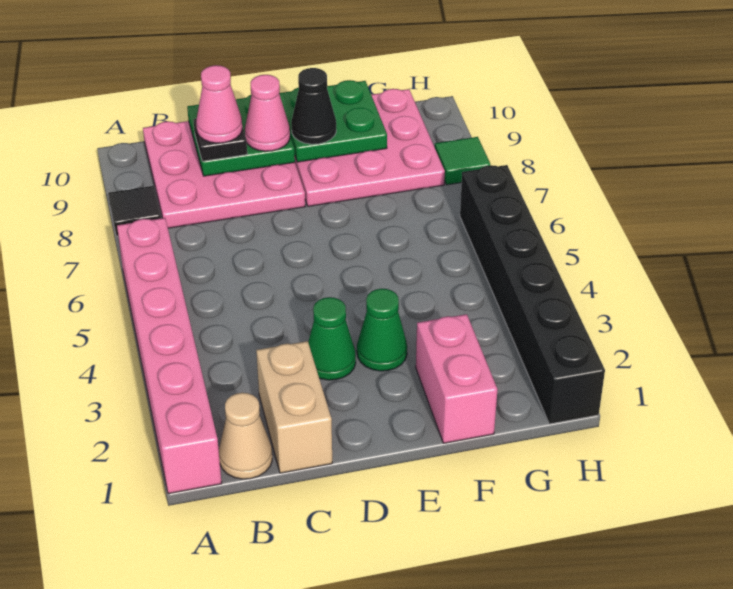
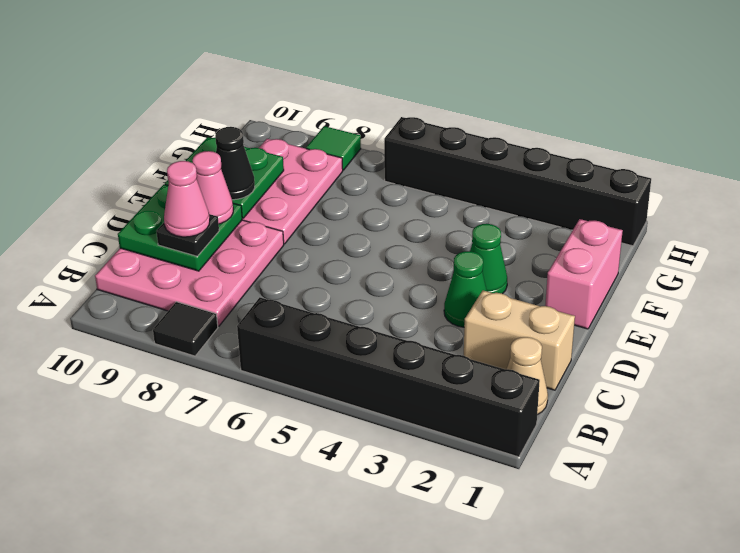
pink brick A1:A6 level 1 -> black brick A1:A6 level 1
pink plate E8:G10 level 1 -> pink plate E8:G9 level 1
pink brick F1:F2 level 1 -> pink brick E1:F1 level 1

